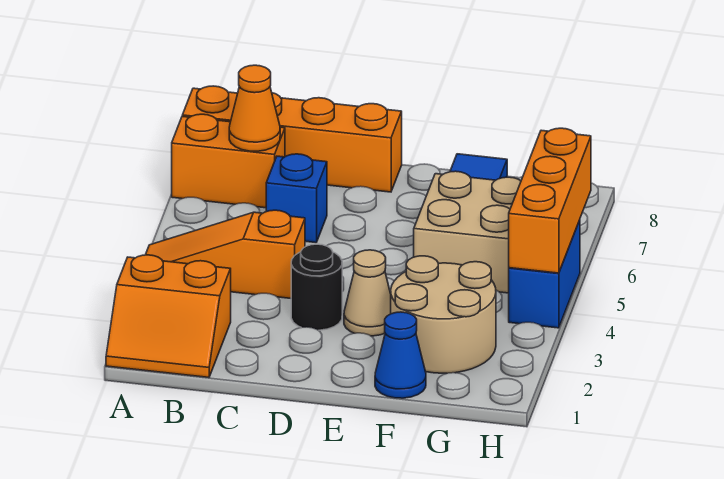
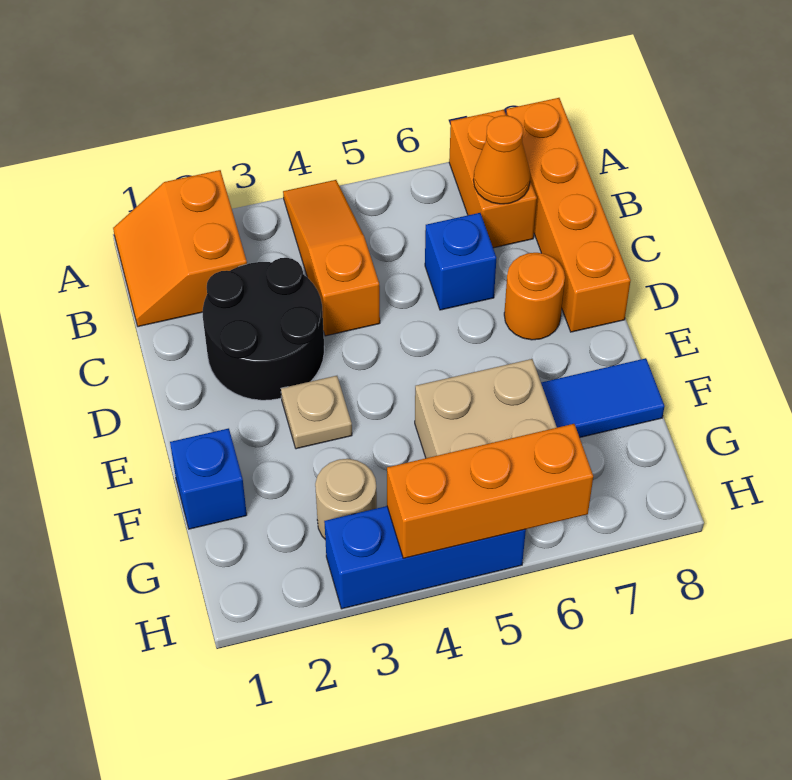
black round brick D3 level 1 -> black round brick C2:D3 level 1
none -> orange round brick D7 level 1
tan cone E3 level 1 -> tan plate E3 level 1
blue cone F1 level 1 -> blue brick F1 level 1
tan round brick F2:G3 level 1 -> tan round brick G3 level 1
blue brick H4:H5 level 1 -> blue brick H3:H5 level 1

